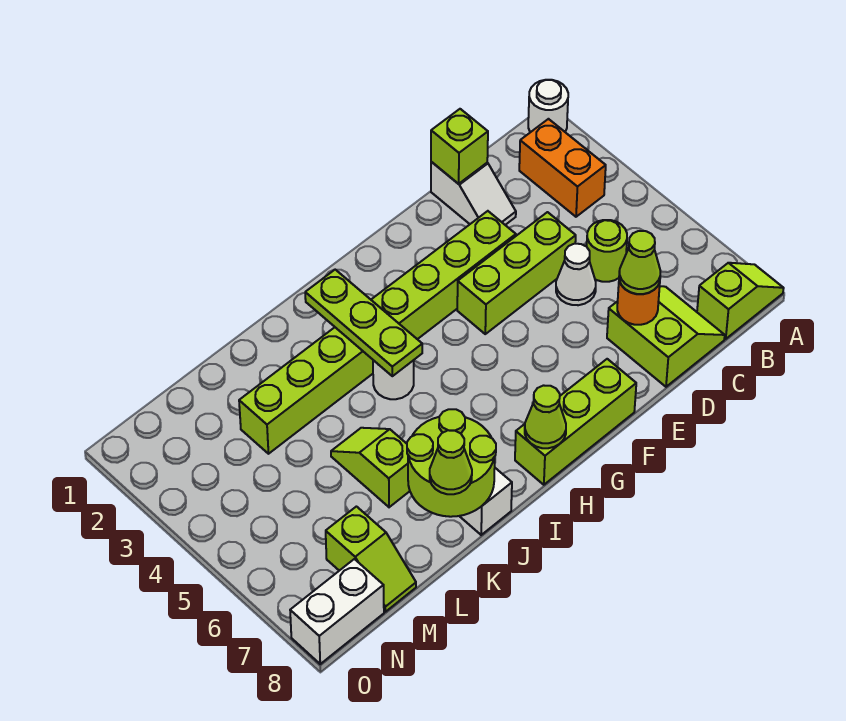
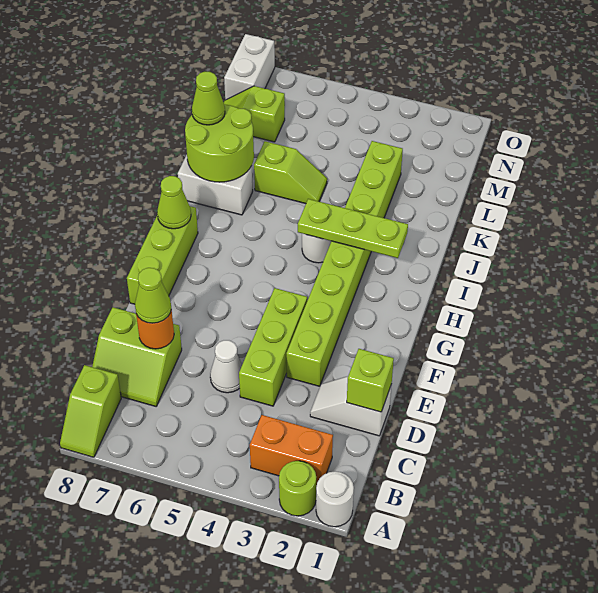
lime round brick C5 level 1 -> lime round brick A2 level 1

